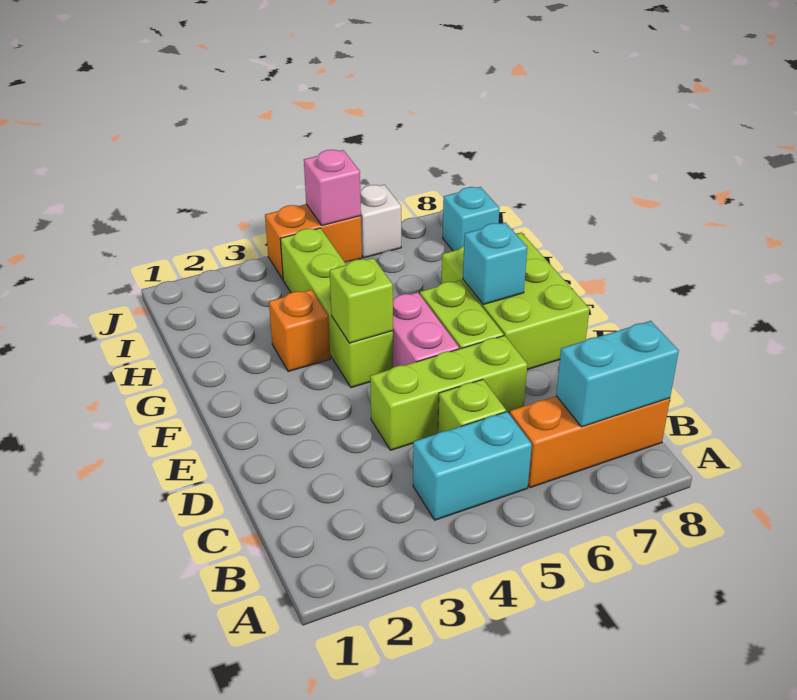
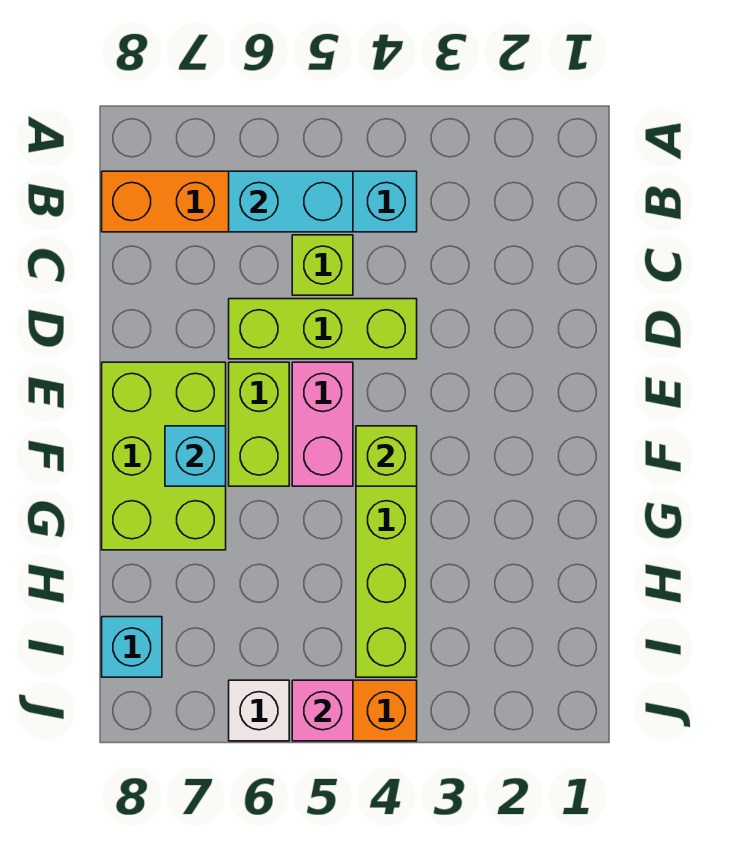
cyan brick B7:B8 level 2 -> cyan brick B5:B6 level 2
orange brick G3 level 1 -> none

